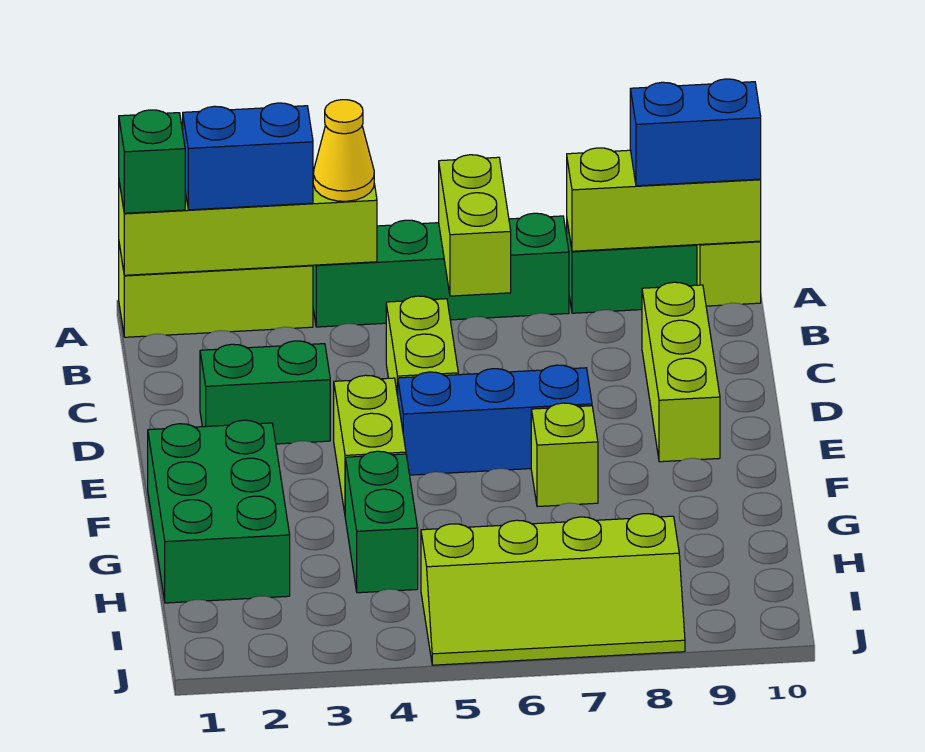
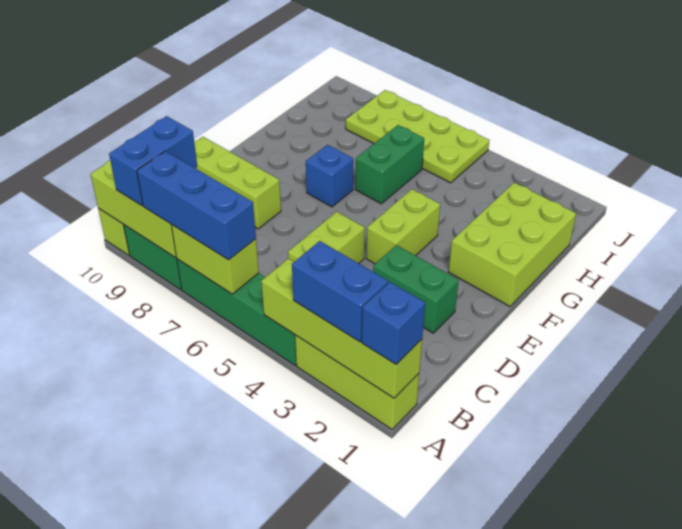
green brick A1 level 3 -> blue brick A1 level 3
yellow cone A4 level 3 -> none
lime brick A6:B6 level 2 -> lime brick A6:A7 level 2
blue brick A9:A10 level 3 -> blue brick A9:B9 level 3
lime brick C9:E9 level 1 -> lime brick D8:D10 level 1
blue brick E5:E7 level 1 -> blue brick A6:A8 level 3
green brick F1:H2 level 1 -> lime brick F1:H2 level 1
lime brick F7 level 1 -> blue brick F7 level 1
green brick G4:H4 level 1 -> green brick G6:H6 level 1
lime slope I5:J8 level 1 top I -> lime plate I5:J8 level 1

